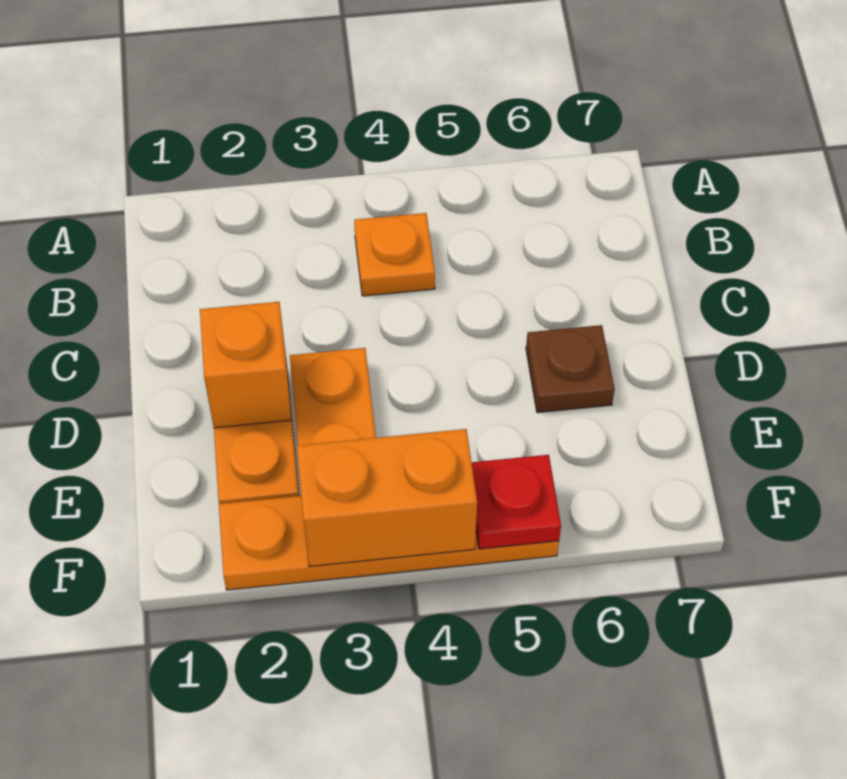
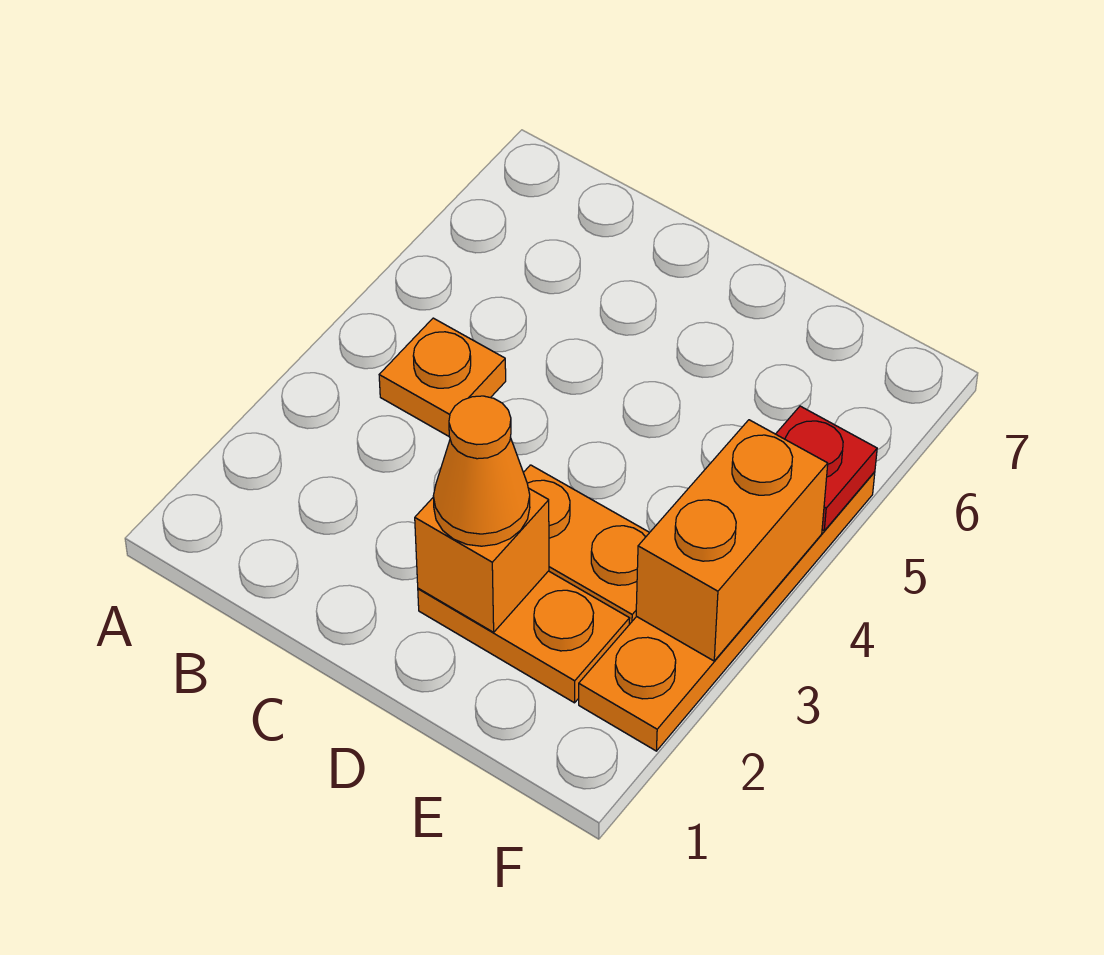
none -> orange cone D2 level 3
brown plate D6 level 1 -> none

